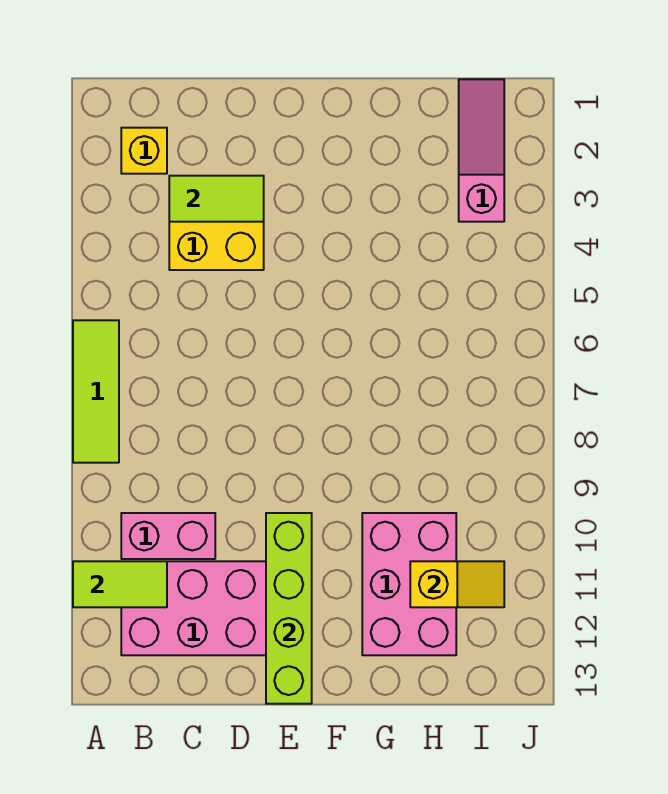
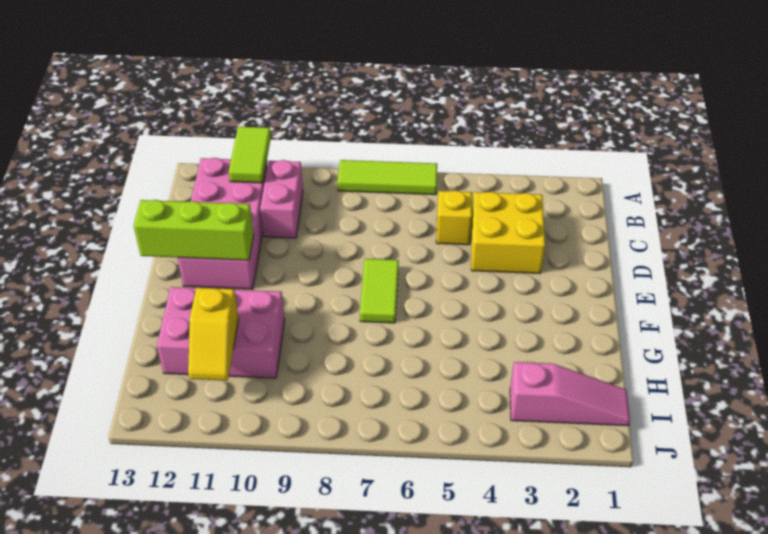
yellow brick B2 level 1 -> yellow brick C5 level 1
lime tile C3:D3 level 2 -> lime tile E7:F7 level 1
lime brick E10:E13 level 2 -> lime brick E11:E13 level 2

